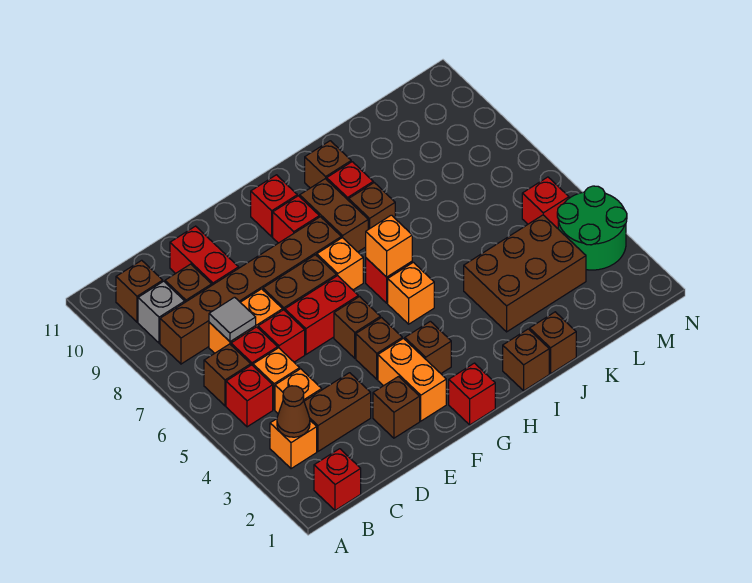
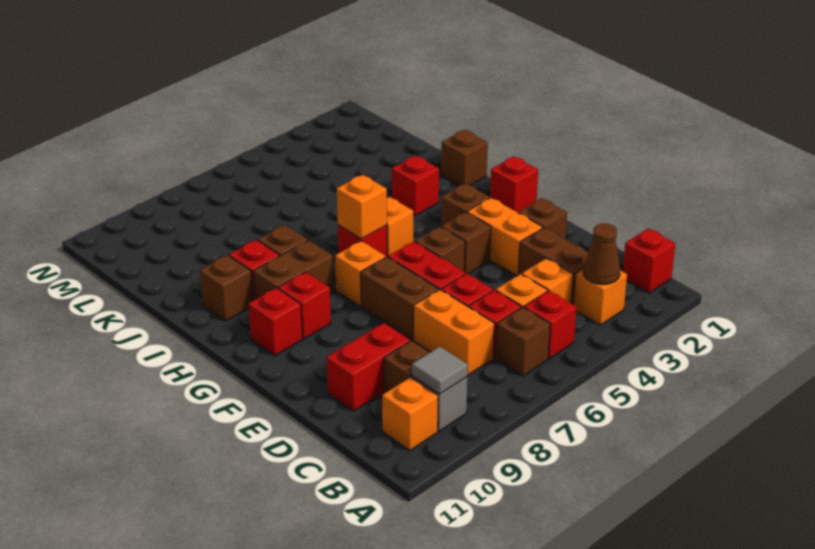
brown brick B8:G8 level 1 -> none
brown brick B10 level 1 -> orange brick B10 level 1
grey tile C7 level 2 -> grey tile B9 level 2
orange brick F2:F3 level 1 -> orange brick E3:F3 level 1
brown brick J1 level 1 -> none
brown brick J3:L4 level 1 -> none
green round brick M3:N4 level 1 -> none
red brick M5 level 1 -> red brick I3 level 1

